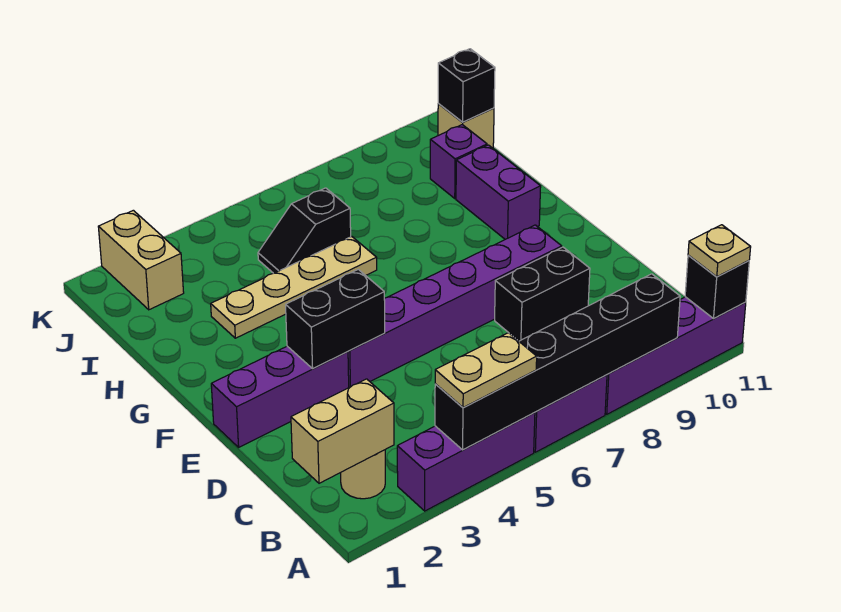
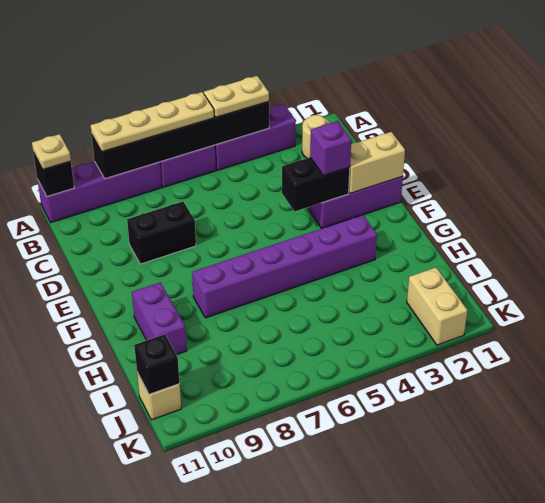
tan brick B1:B2 level 2 -> tan brick E1:E2 level 2
purple brick E4:E9 level 1 -> purple brick G3:G8 level 1
tan plate H3:H6 level 1 -> tan plate A6:A9 level 3
black slope I5:I6 level 1 top 6 -> none
purple brick I10 level 1 -> purple brick E3 level 3

